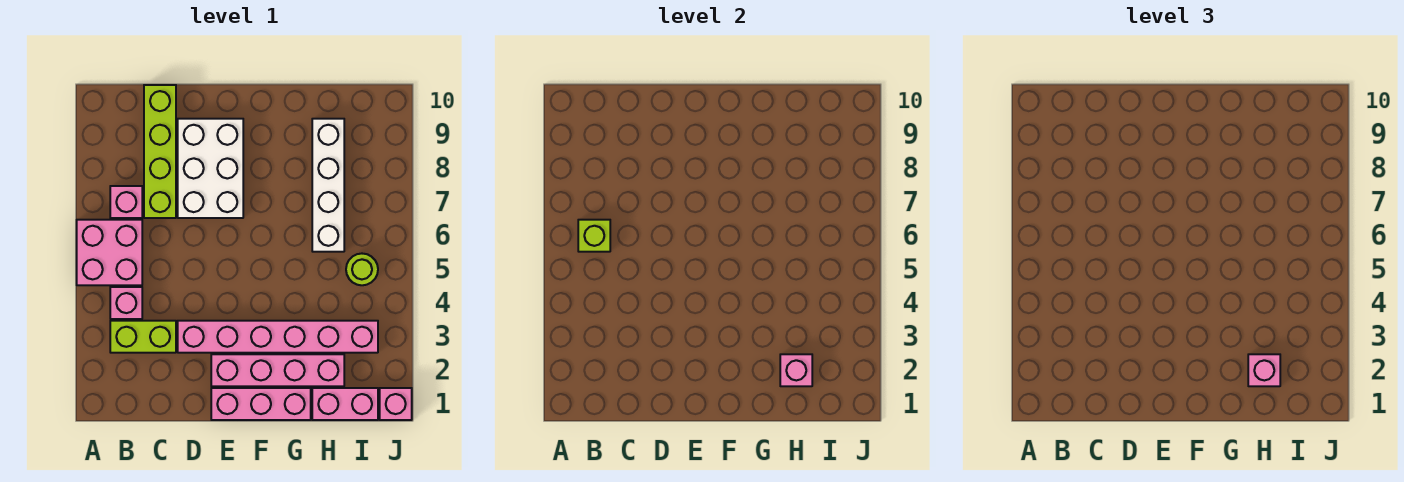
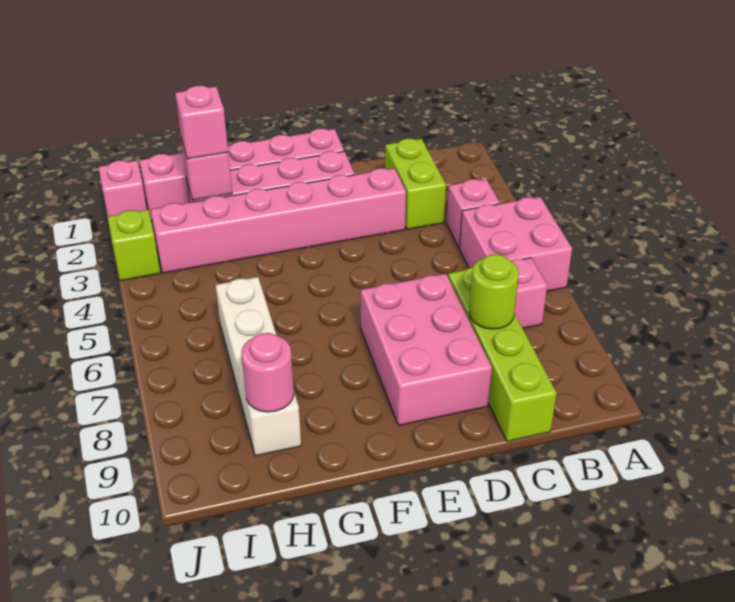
lime brick B3:C3 level 1 -> lime brick C2:C3 level 1
lime brick B6 level 2 -> lime brick J3 level 1
white brick D7:E9 level 1 -> pink brick D7:E9 level 1
none -> pink round brick H9 level 2
lime round brick I5 level 1 -> lime round brick C8 level 2

